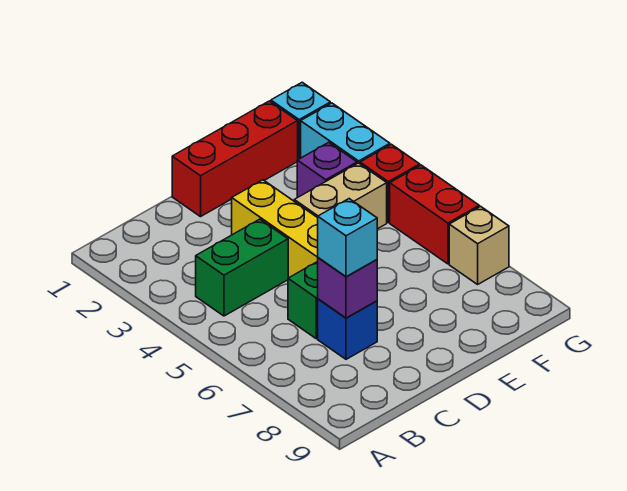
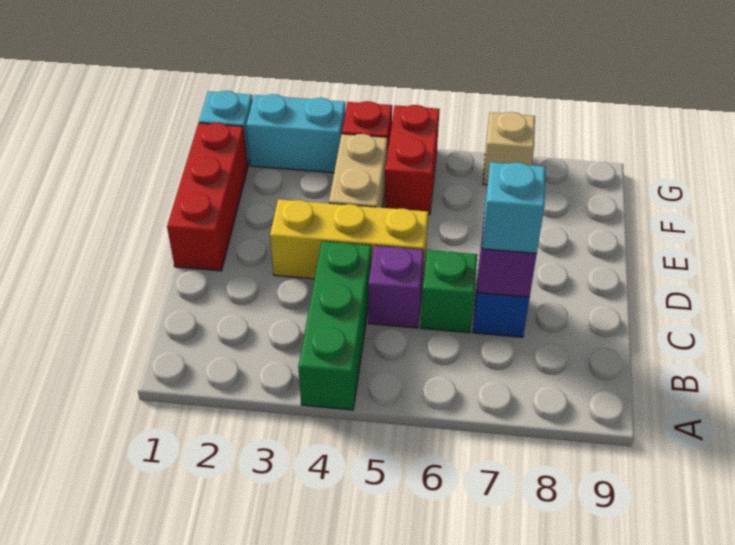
green brick B4:C4 level 1 -> green brick A4:C4 level 1
purple brick F3 level 1 -> purple brick C5 level 1
red brick G5:G6 level 1 -> red brick F5:G5 level 1

